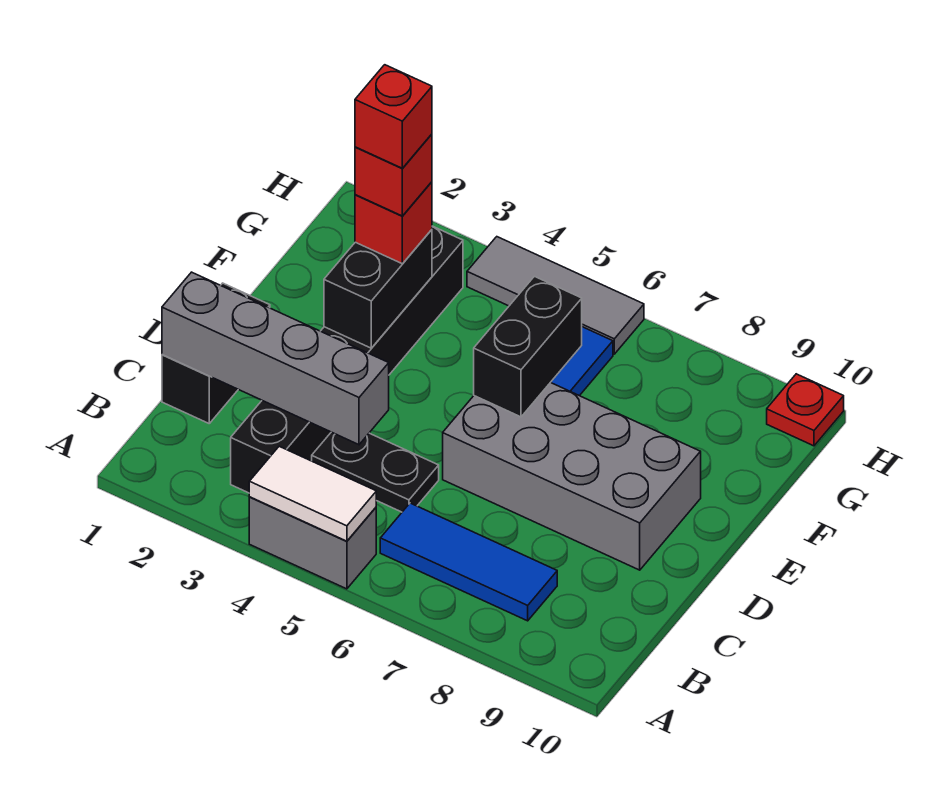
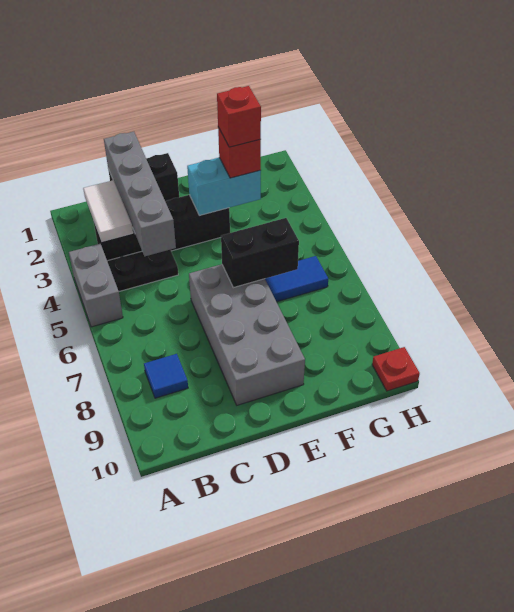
white tile A4:A5 level 2 -> white tile B2:B3 level 2
black brick B3:G3 level 1 -> black brick B3:E3 level 1
blue tile B6:B8 level 1 -> blue tile B8 level 1
black plate C4:C5 level 1 -> black plate B4:C4 level 1
black brick E3:F3 level 2 -> cyan brick E3:F3 level 2
red brick F3 level 5 -> none
grey tile H4:H6 level 1 -> none

